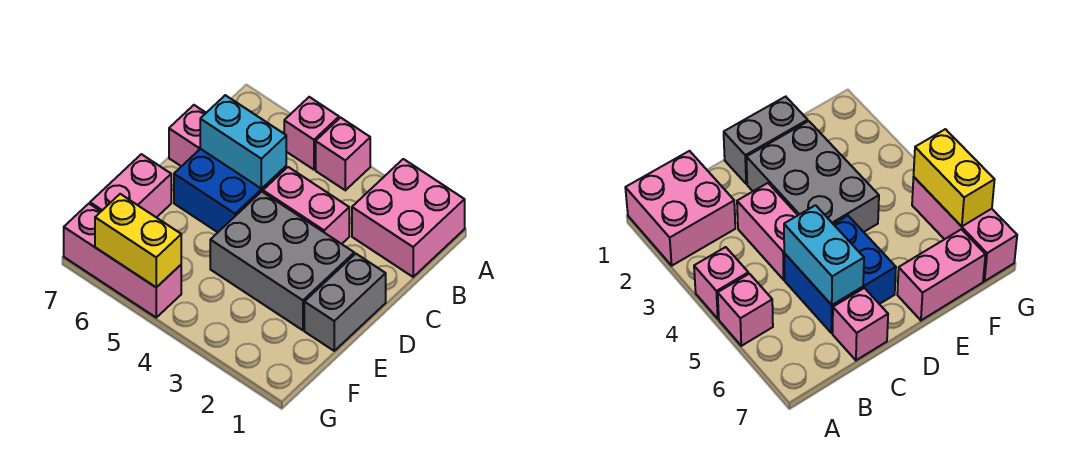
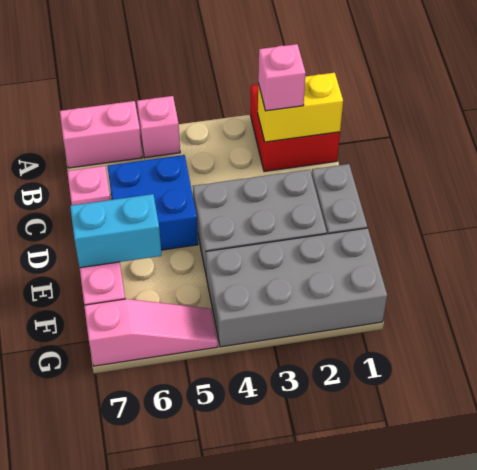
pink brick A1:B2 level 1 -> red brick A1:B2 level 1
pink brick A4 level 1 -> pink brick B2 level 3
pink brick C3:C4 level 1 -> pink brick A6:A7 level 1
cyan brick C5:C6 level 2 -> cyan brick E6:E7 level 2
none -> grey brick F1:G4 level 1
pink brick G5:G7 level 1 -> pink slope G5:G7 level 1 top 7
yellow brick G5:G6 level 2 -> yellow brick B1:B2 level 2

